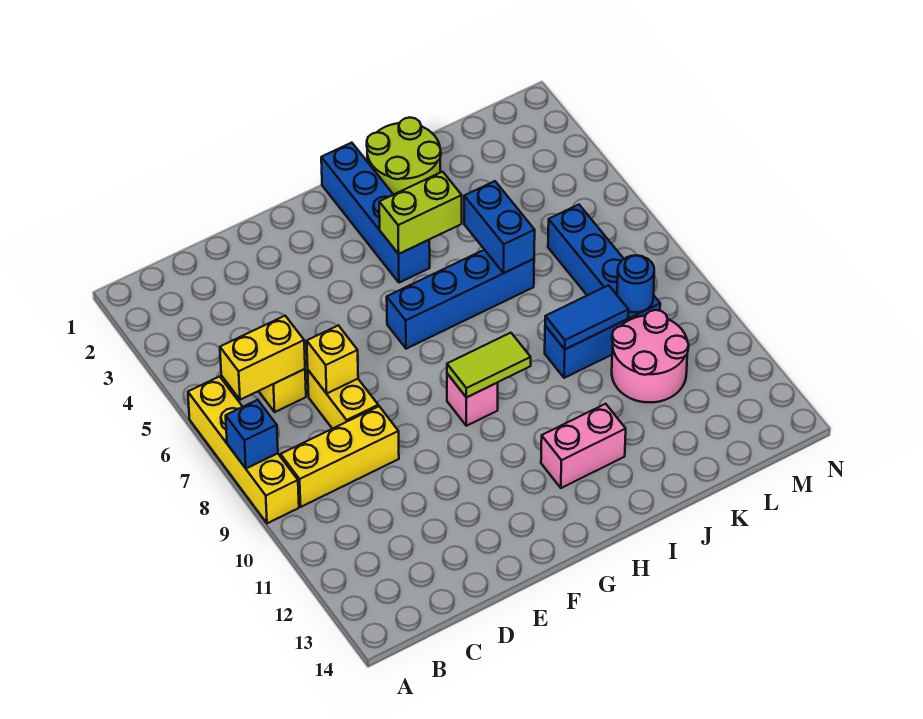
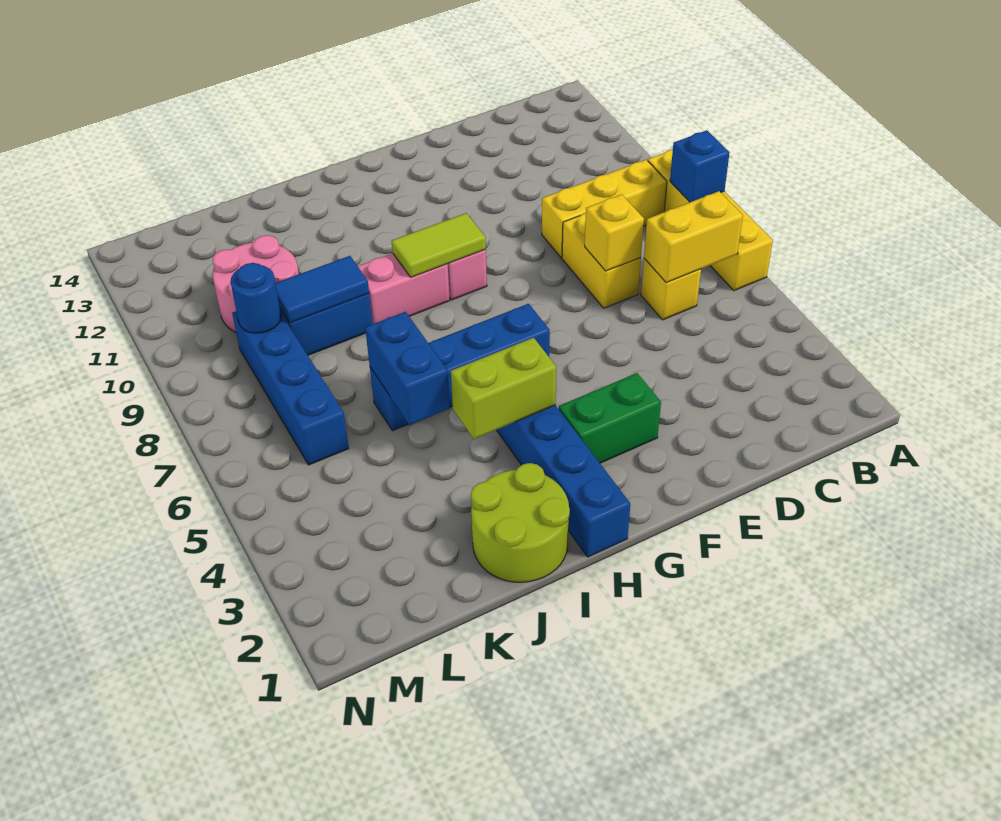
none -> green brick F3:G3 level 1
pink brick H12:I12 level 1 -> pink brick H9:I9 level 1

